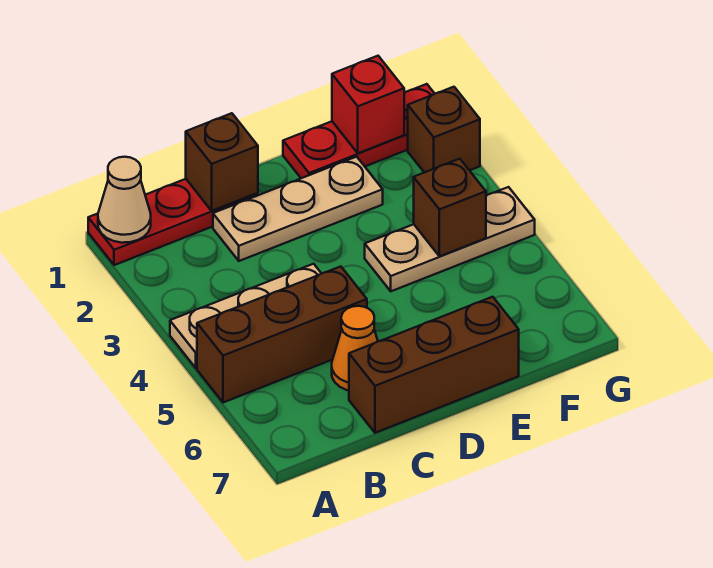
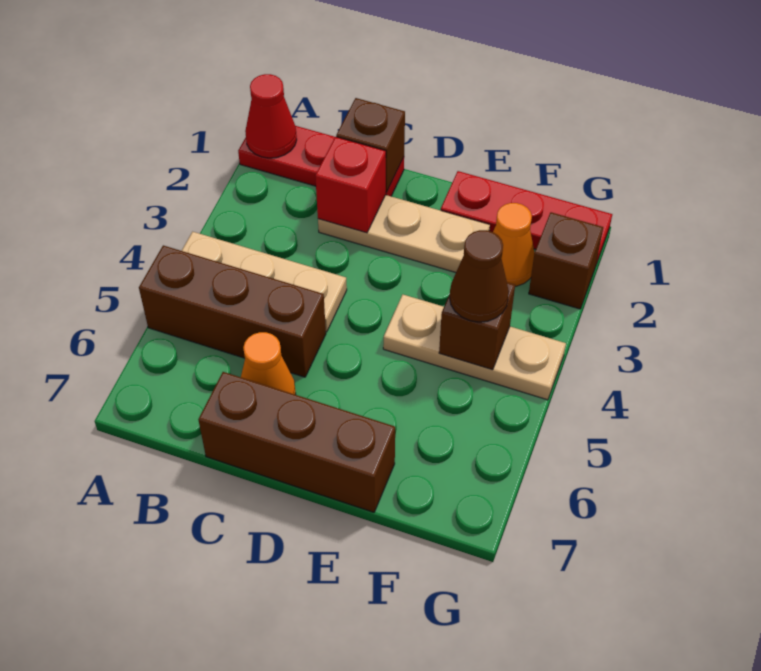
tan cone A1 level 2 -> red cone A1 level 2
red brick F1 level 2 -> red brick C2 level 2
none -> orange cone F2 level 1
none -> brown cone F4 level 3

